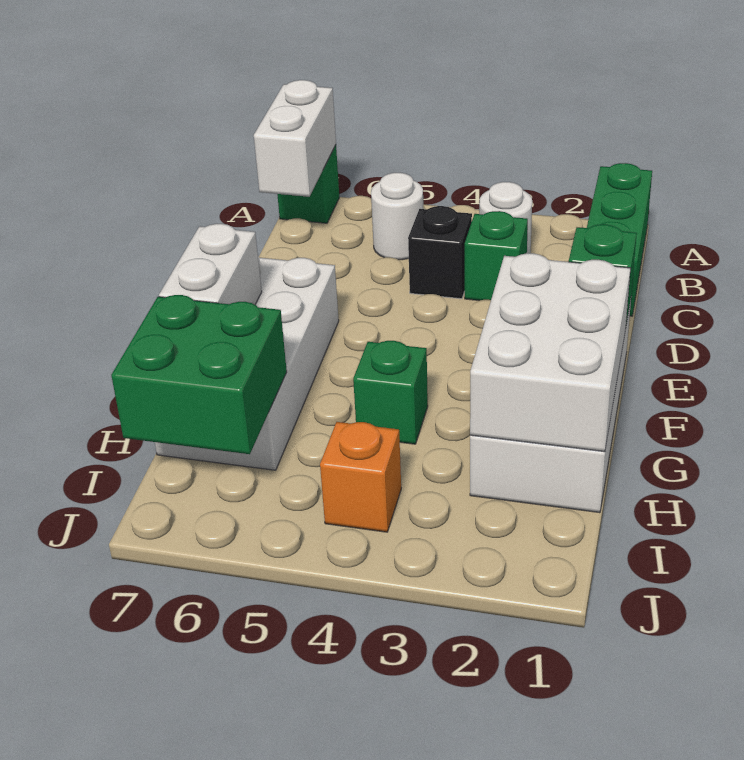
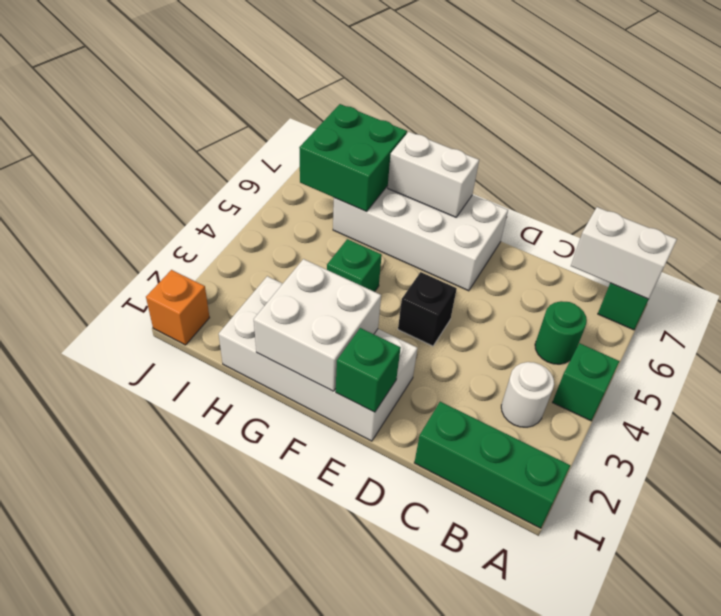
white round brick B5 level 1 -> green round brick B5 level 1
green brick C3 level 1 -> green brick A4 level 1
black brick C4 level 1 -> black brick E4 level 1
white brick F1:H2 level 2 -> white brick F1:G2 level 2
orange brick I4 level 1 -> orange brick J1 level 1

